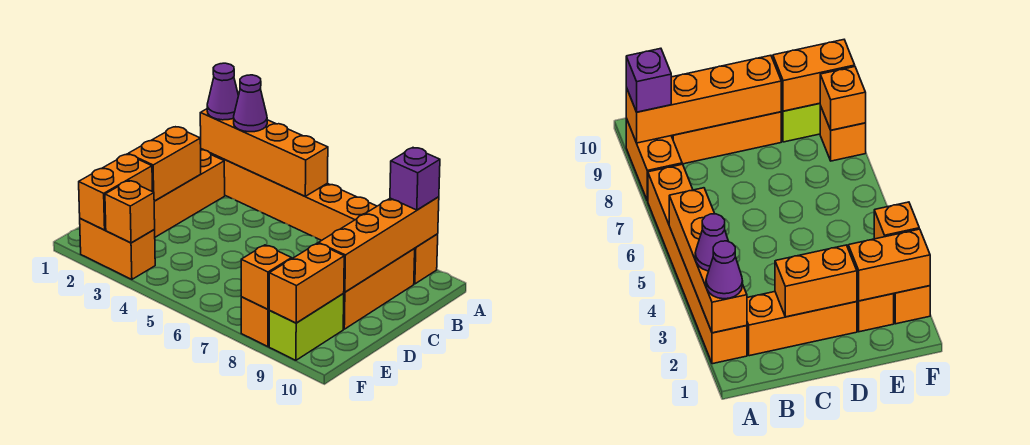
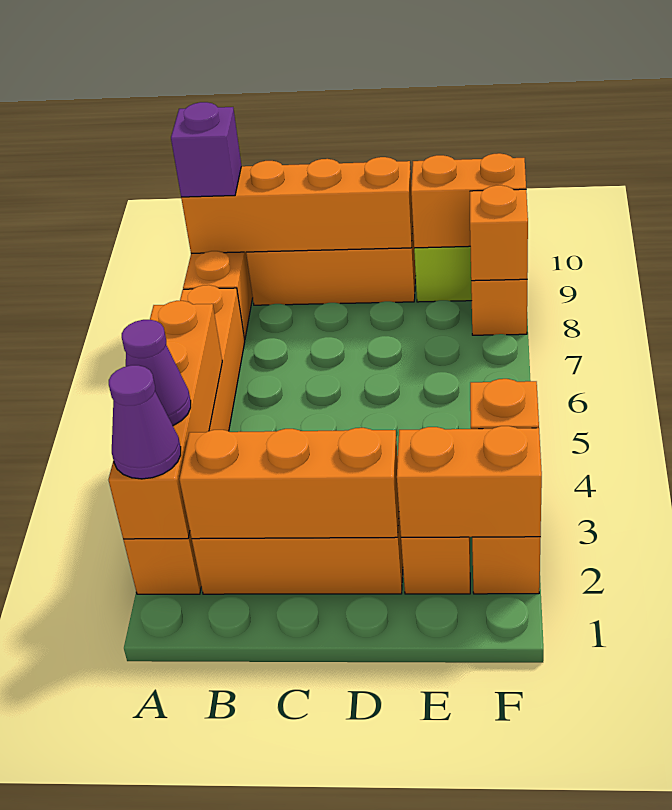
orange brick C2:D2 level 2 -> orange brick B2:D2 level 2

